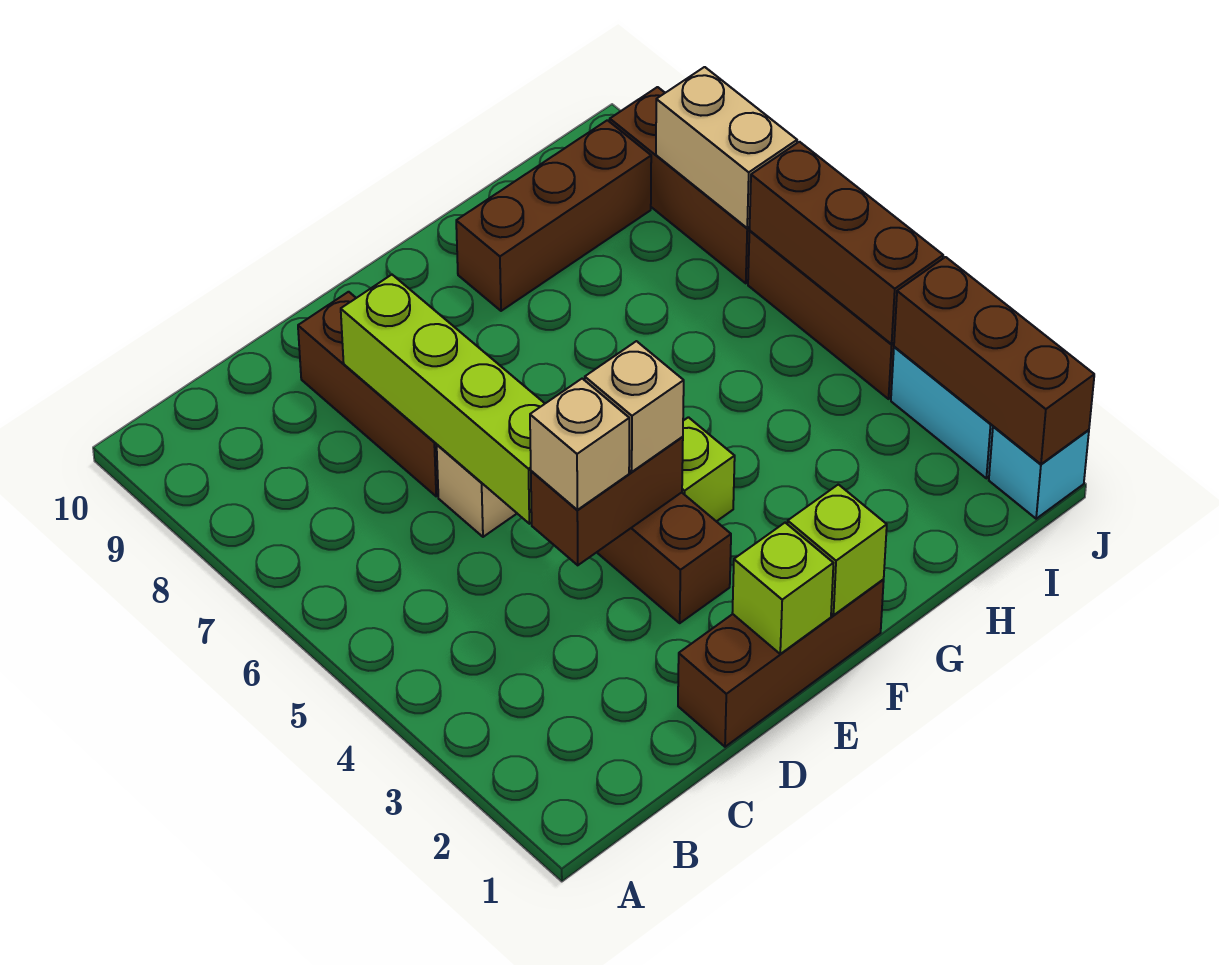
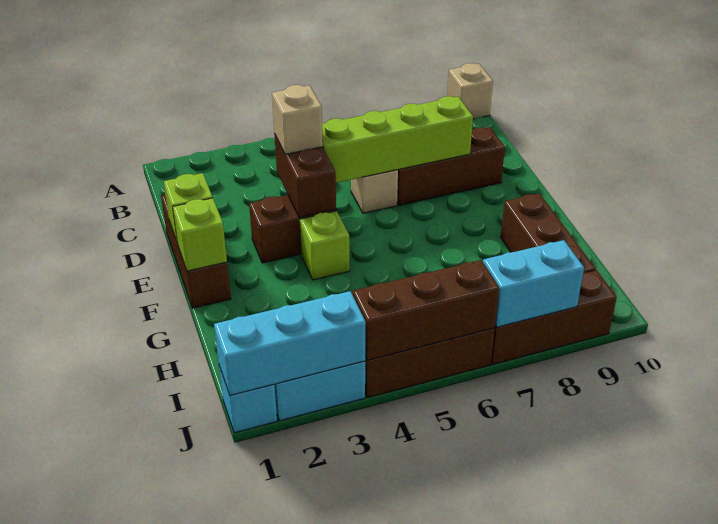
tan brick E4 level 3 -> tan brick A10 level 1
brown brick J1:J3 level 2 -> cyan brick J1:J3 level 2
tan brick J7:J8 level 2 -> cyan brick J7:J8 level 2

